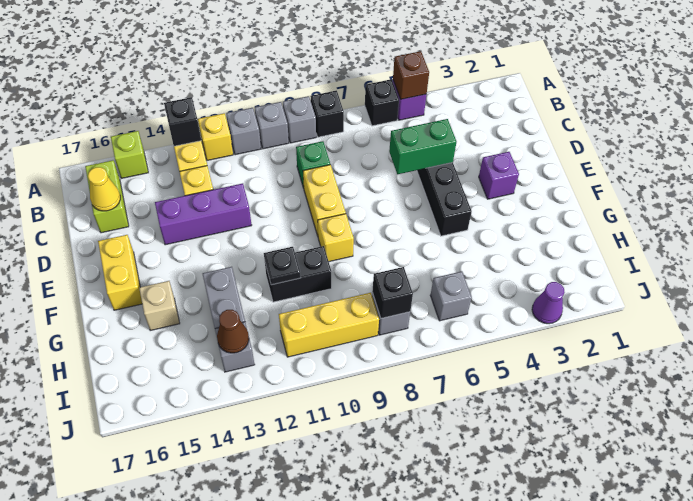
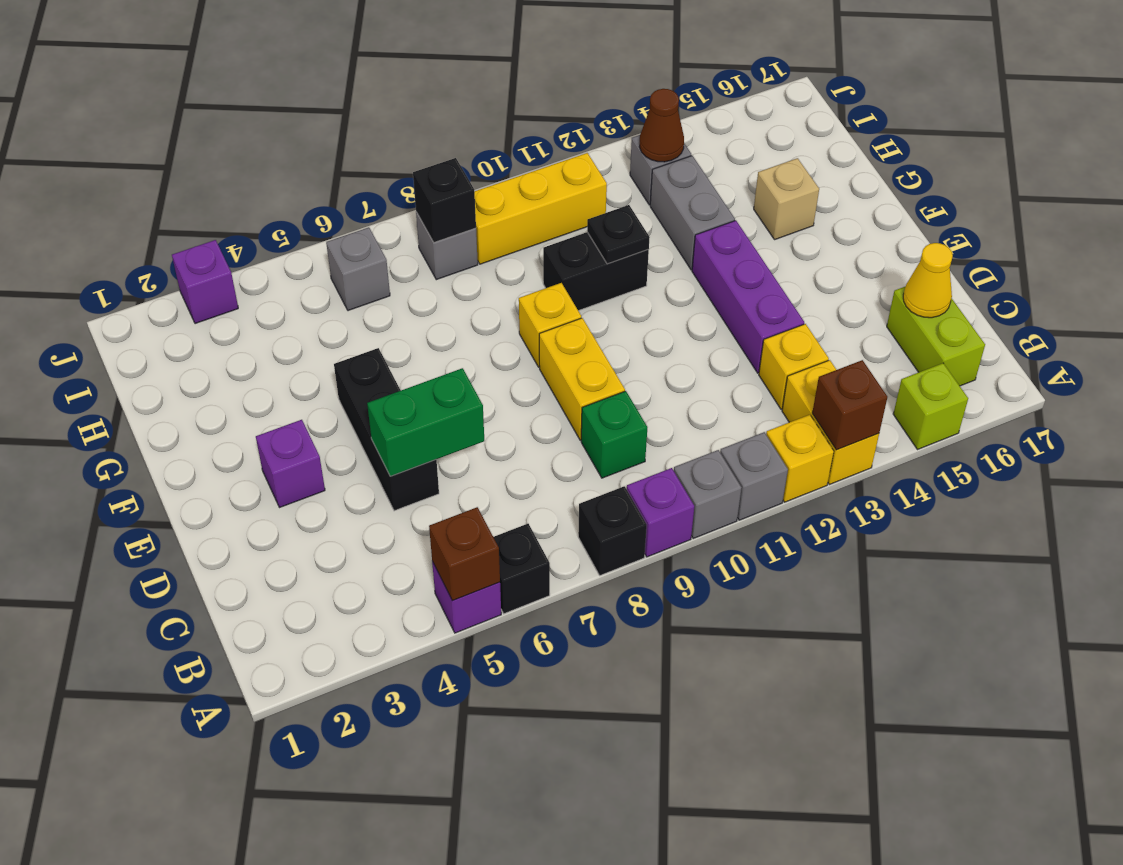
grey brick A9 level 1 -> purple brick A9 level 1
black brick A13 level 2 -> brown brick A13 level 2
purple brick D12:D14 level 1 -> purple brick D13:F13 level 1
yellow brick E16:F16 level 1 -> none
purple cone J3 level 1 -> purple brick J3 level 1

